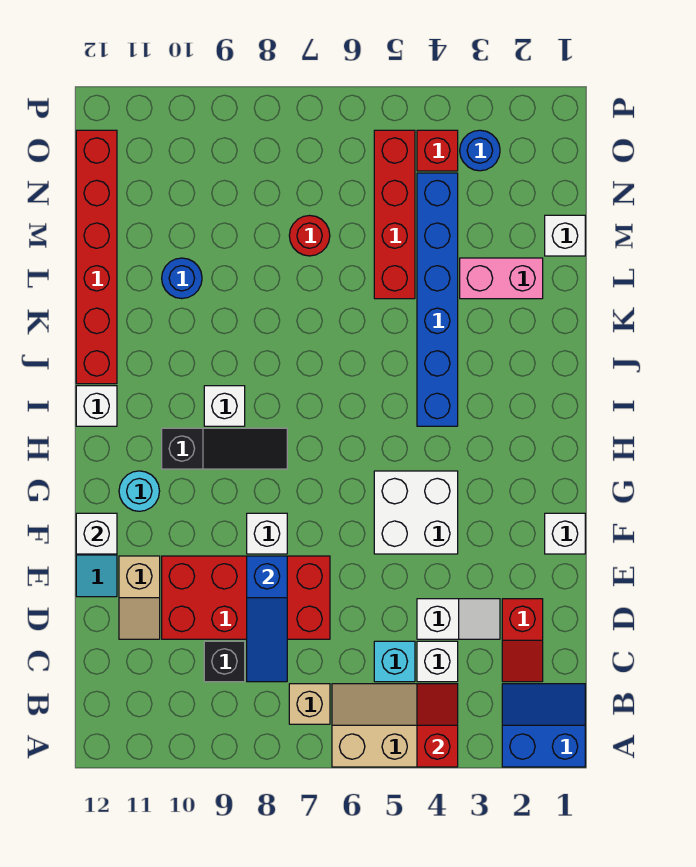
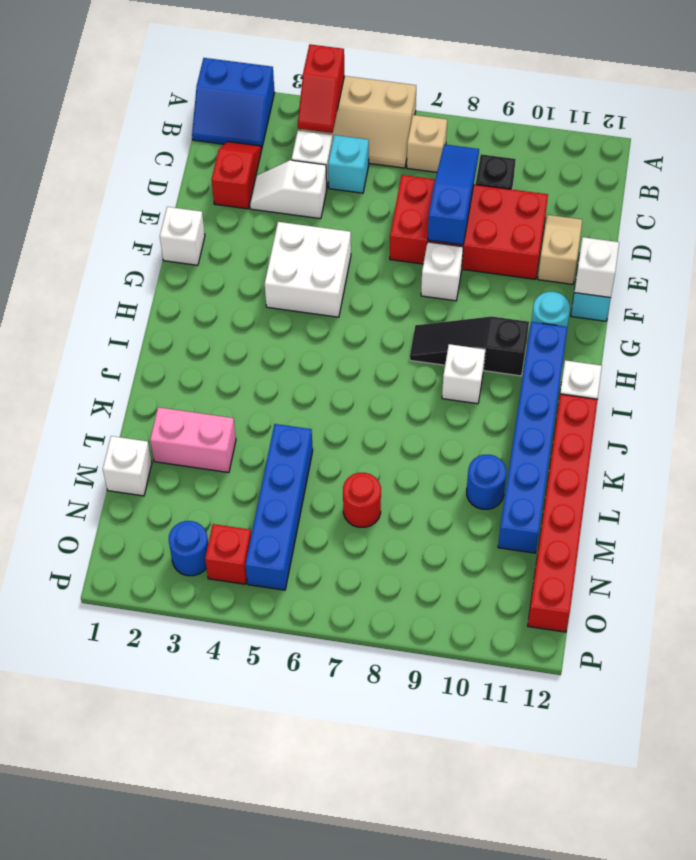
blue brick I4:N4 level 1 -> blue brick H11:M11 level 1
red brick L5:O5 level 1 -> blue brick L5:O5 level 1

